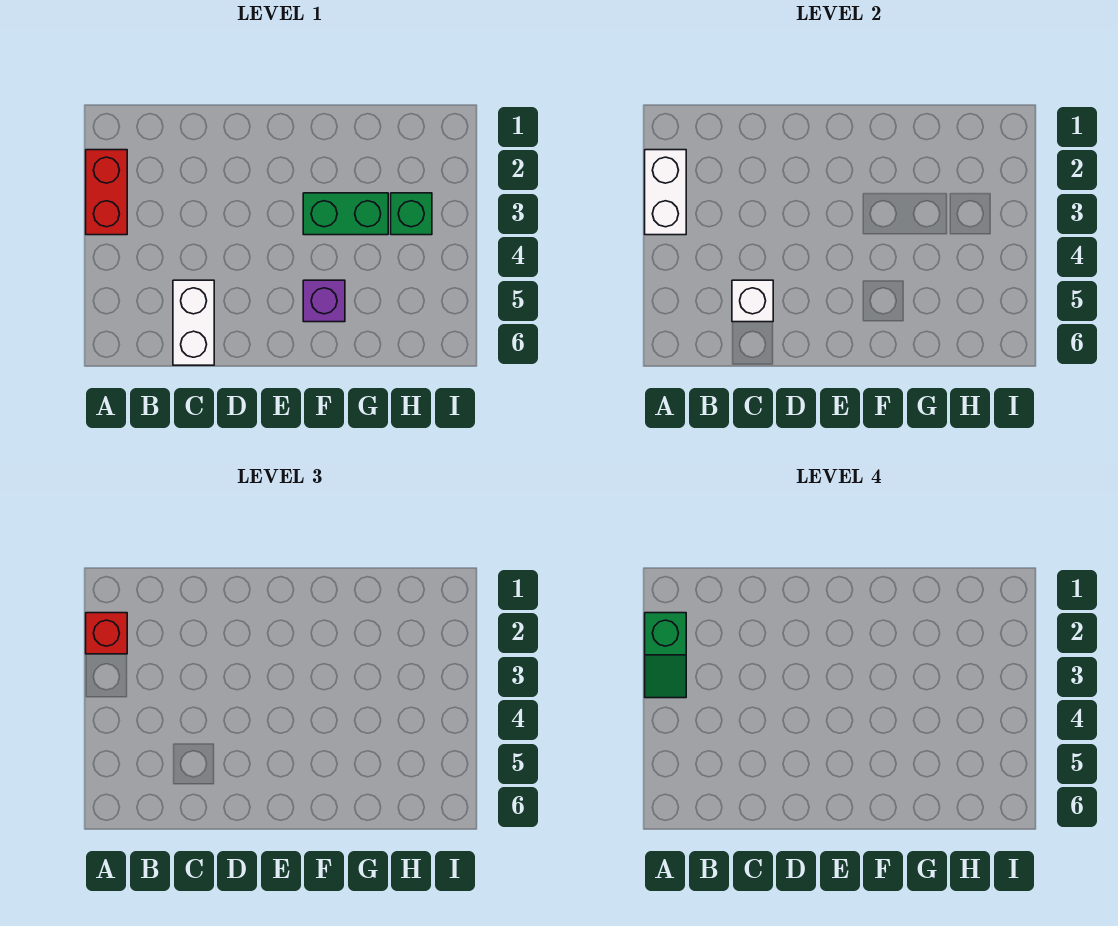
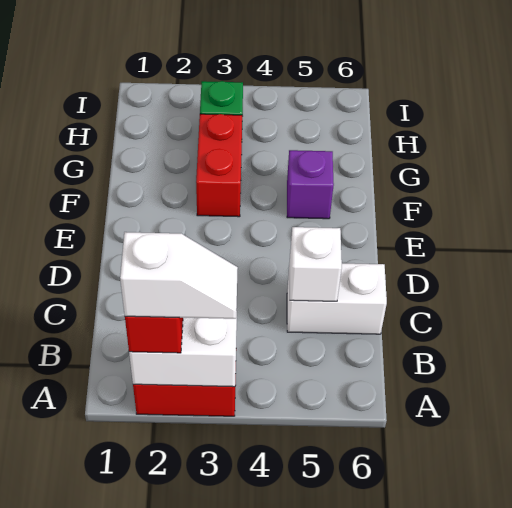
green slope A2:A3 level 4 top 2 -> white slope A2:A3 level 4 top 2
green brick F3:G3 level 1 -> red brick F3:G3 level 1

